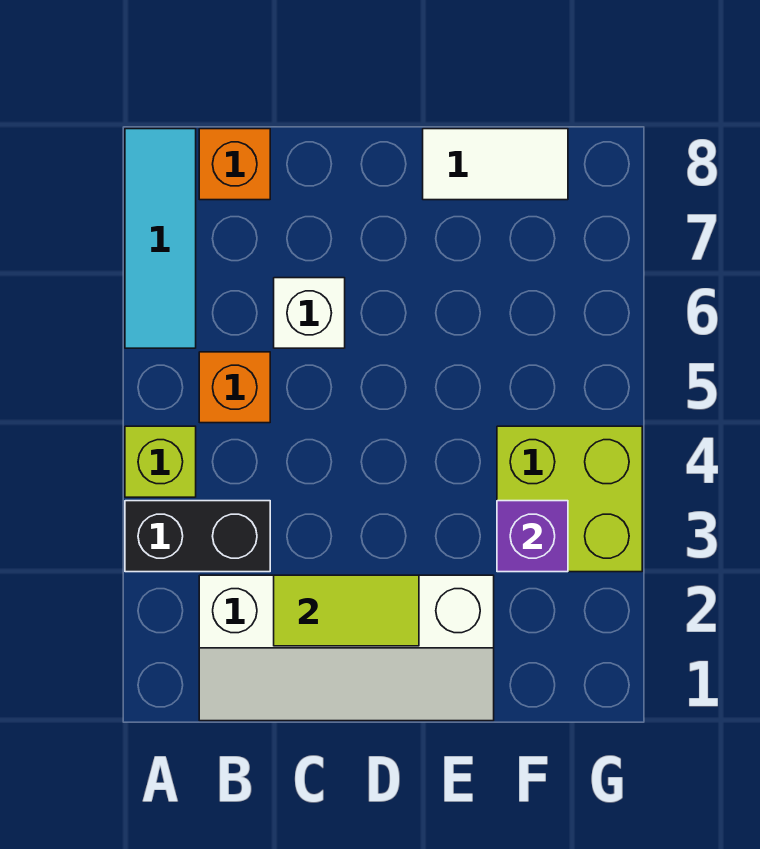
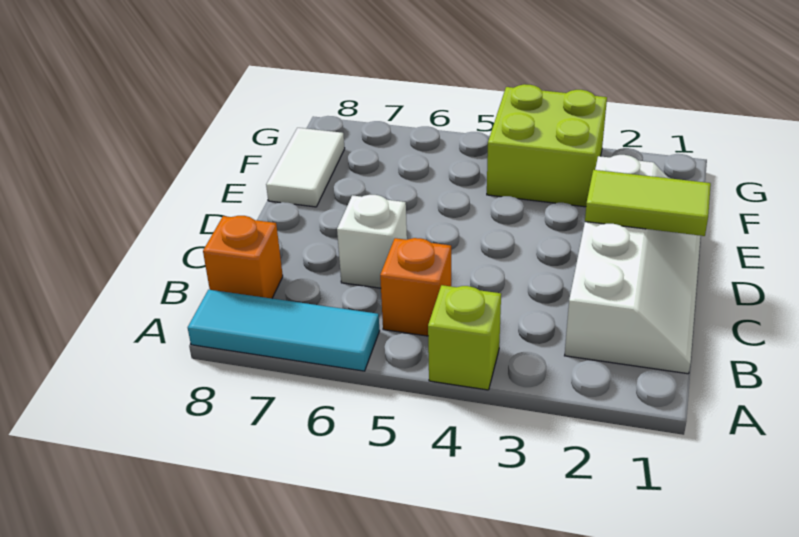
black brick A3:B3 level 1 -> none
lime tile C2:D2 level 2 -> lime tile D1:D2 level 2
purple brick F3 level 2 -> none

